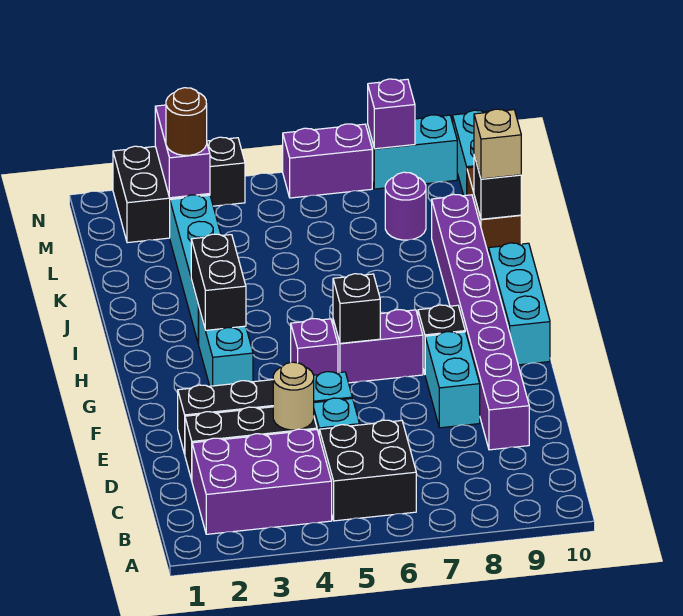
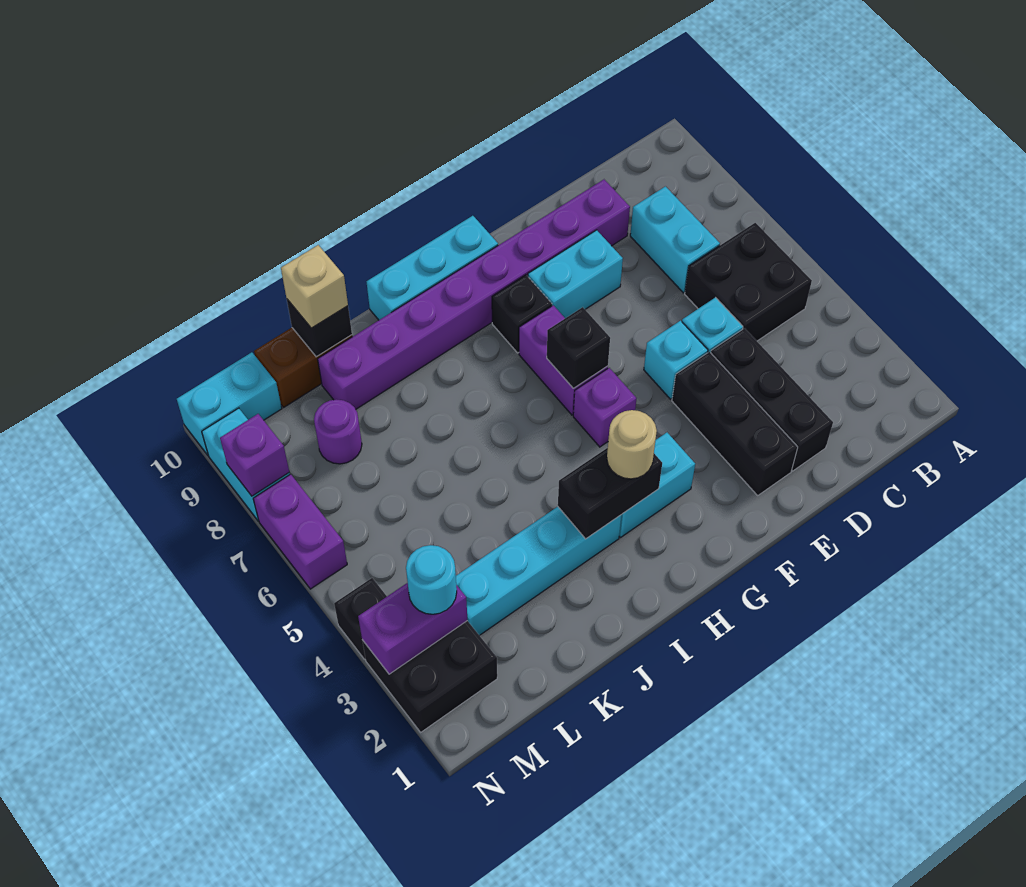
purple brick B2:C4 level 1 -> none
none -> cyan brick C7:C8 level 1
tan round brick D4 level 2 -> tan round brick H3 level 3
brown round brick M3 level 3 -> cyan round brick M3 level 3

